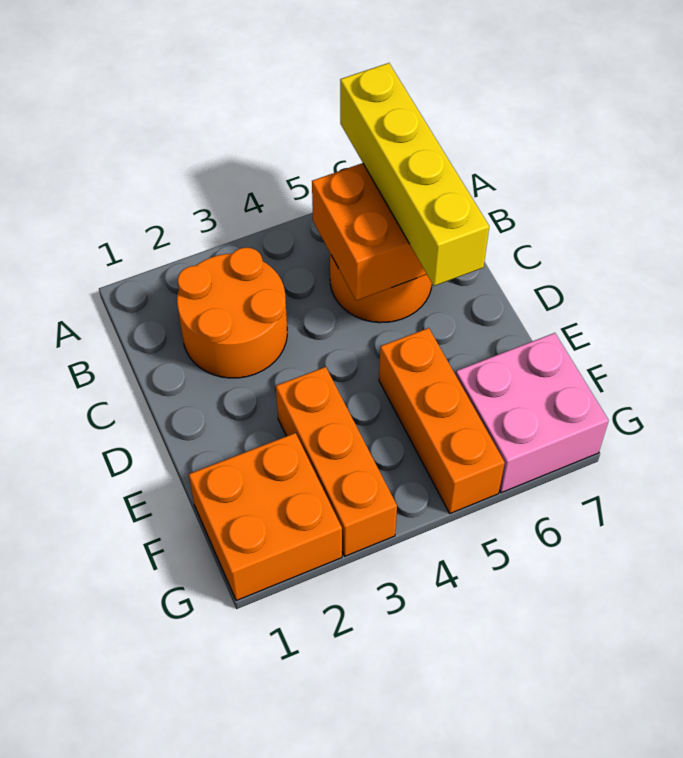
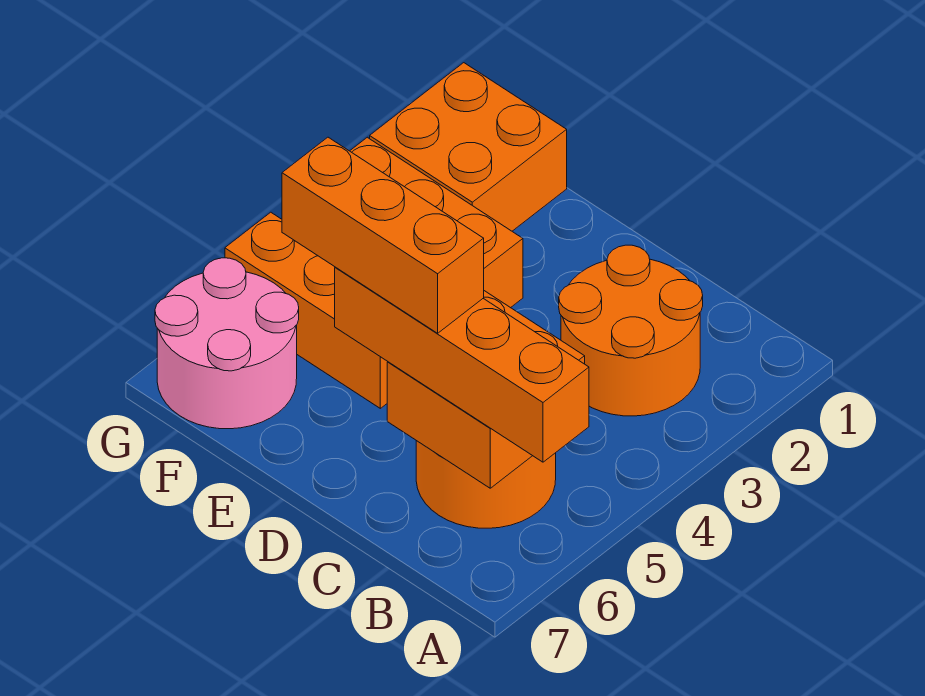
yellow brick A6:D6 level 3 -> orange brick A6:D6 level 3
none -> orange brick C6:E6 level 4
pink brick F6:G7 level 1 -> pink round brick F6:G7 level 1

